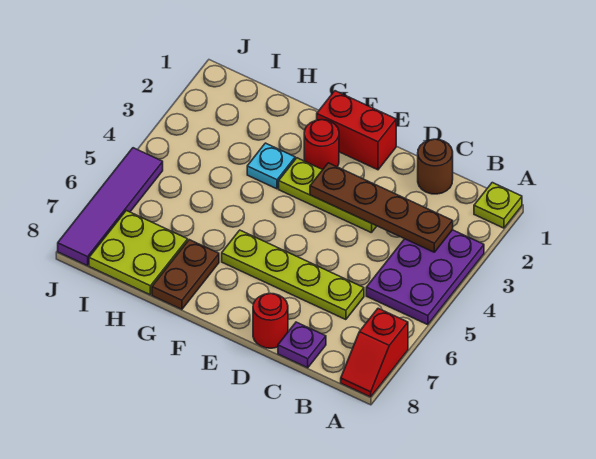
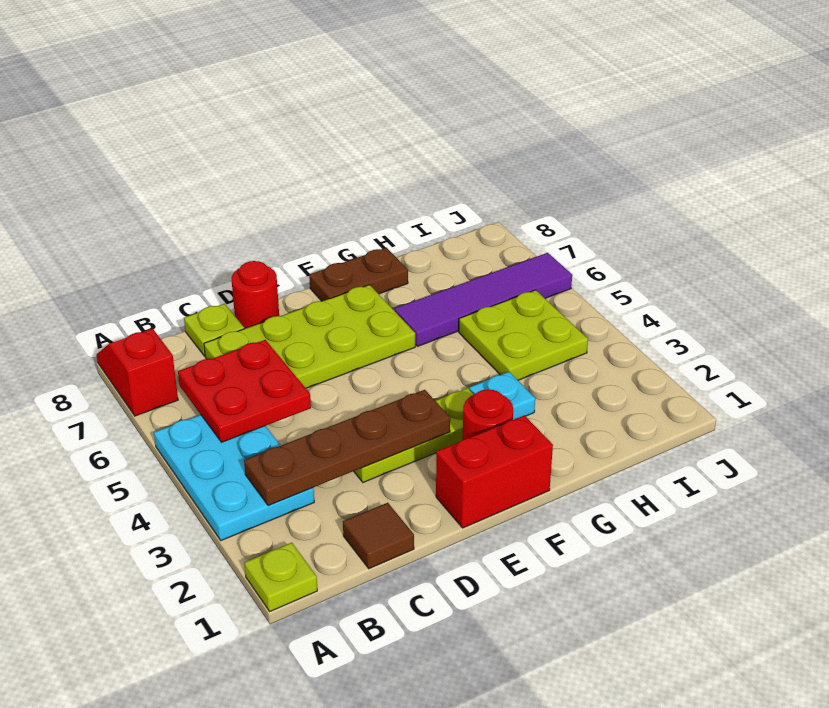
purple plate A3:B5 level 1 -> cyan plate A3:B5 level 1
none -> red plate B5:C6 level 2
brown round brick C1 level 1 -> brown tile C1 level 1
lime plate C6:F6 level 1 -> lime plate C6:F7 level 1
purple plate C8 level 1 -> lime plate C8 level 1
brown plate G7:G8 level 1 -> brown plate F8:G8 level 1
lime plate H7:I8 level 1 -> lime plate H4:I5 level 1
purple tile J5:J8 level 1 -> purple tile G6:J6 level 1

